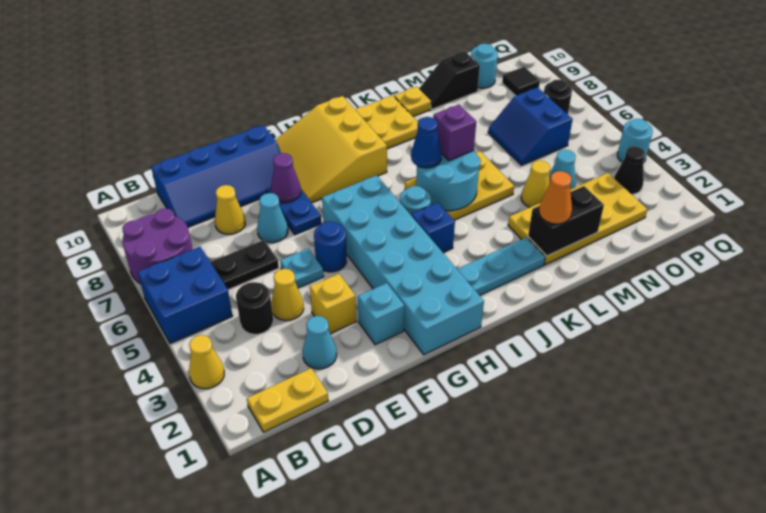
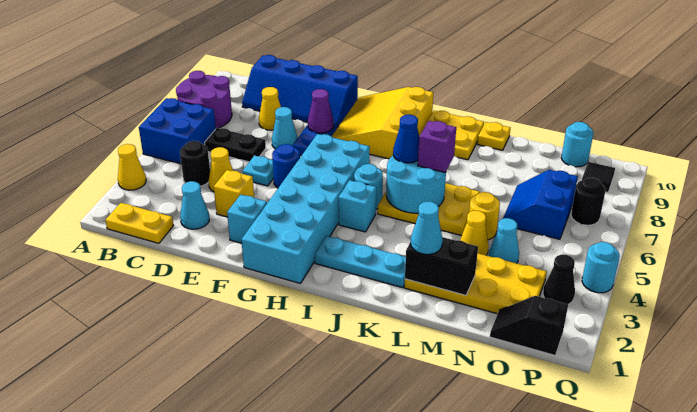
blue brick I4 level 1 -> cyan brick I4 level 1
orange cone L2 level 3 -> cyan cone L2 level 3
none -> yellow round brick M5 level 1
black slope M10:N10 level 1 top N -> black slope O1:P1 level 1 top P

